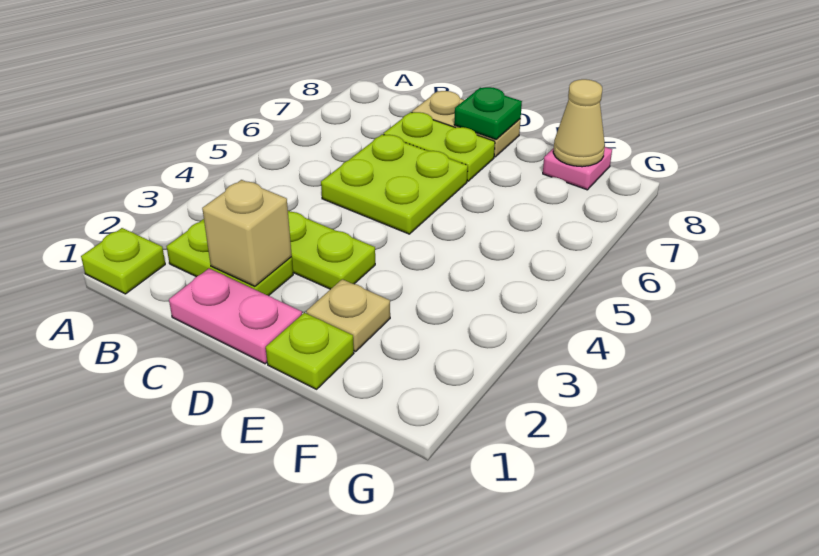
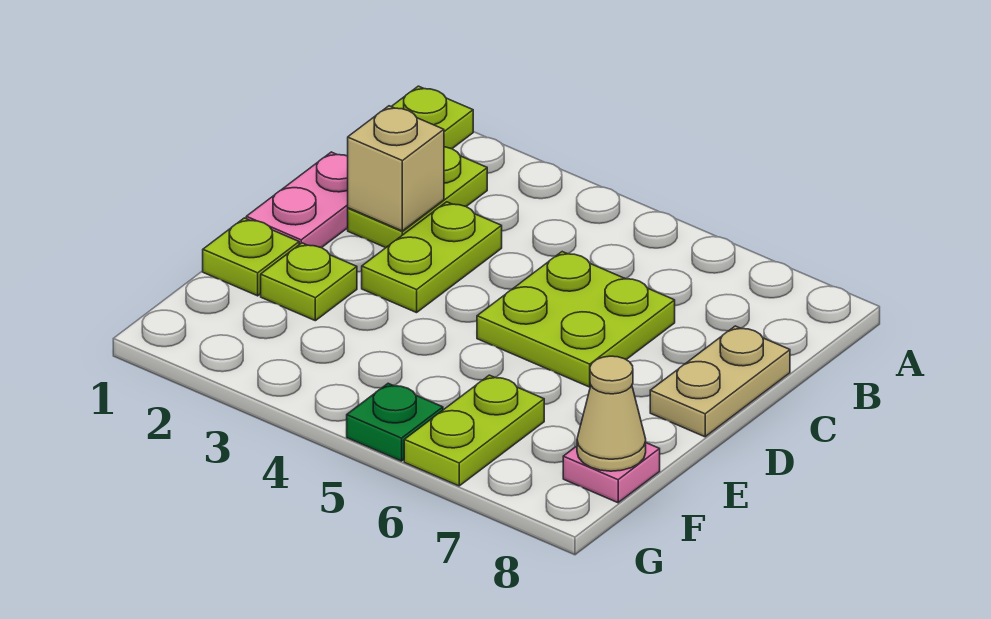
lime plate C7:D7 level 1 -> lime plate F6:G6 level 1
green plate D8 level 2 -> green plate G5 level 1
tan plate E2 level 1 -> lime plate E2 level 1

